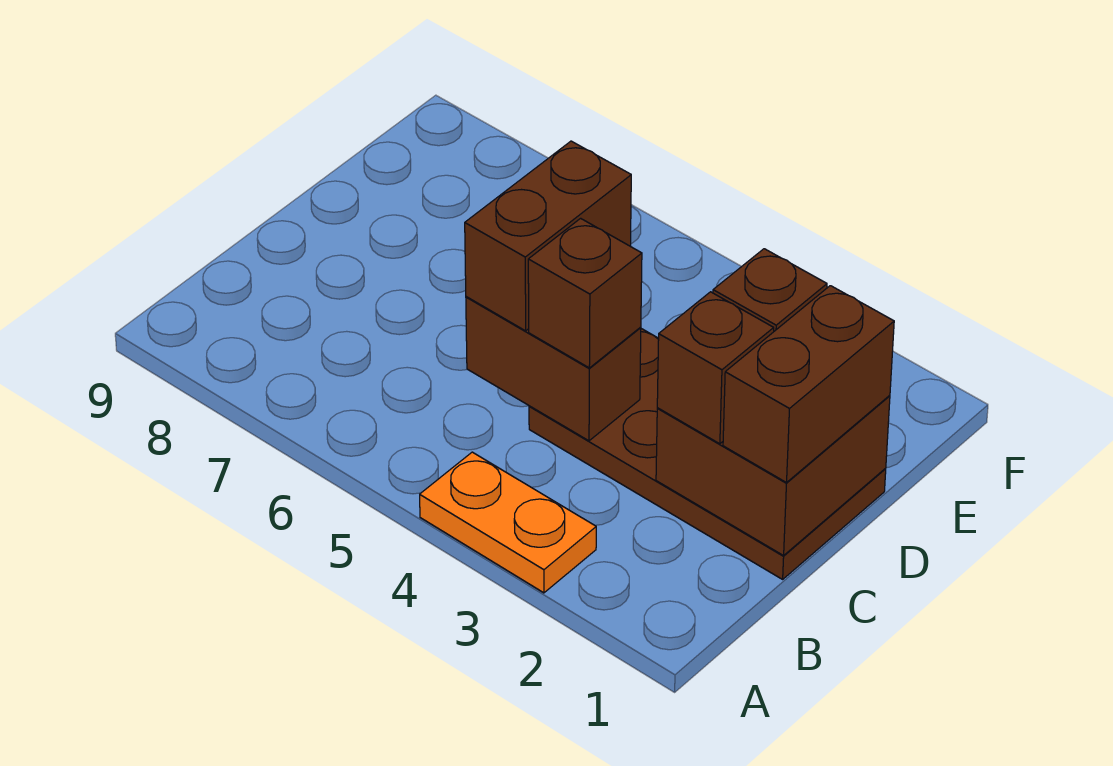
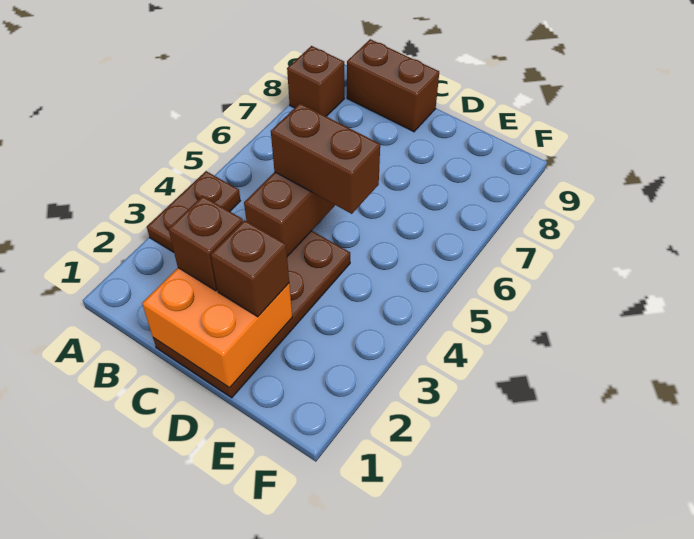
orange plate A3:A4 level 1 -> brown plate A3:A4 level 1
brown brick C1:D2 level 2 -> orange brick C1:D2 level 2
brown brick C1:D1 level 3 -> brown brick B9:C9 level 1
brown brick C4 level 3 -> brown brick A8 level 1

